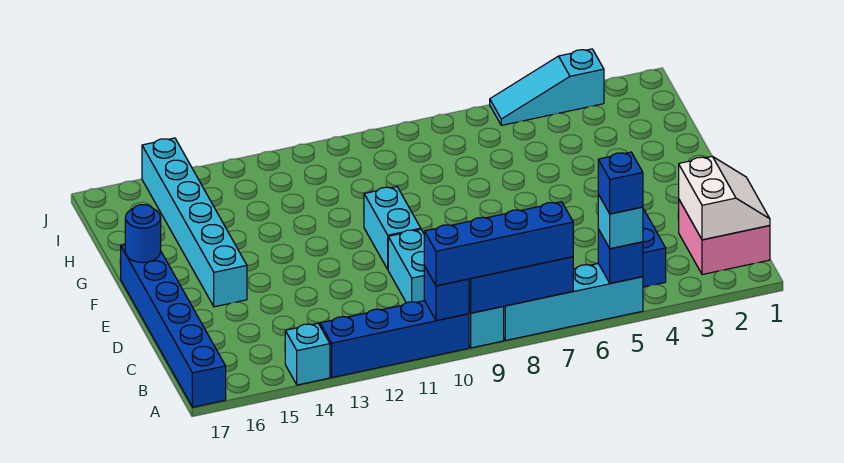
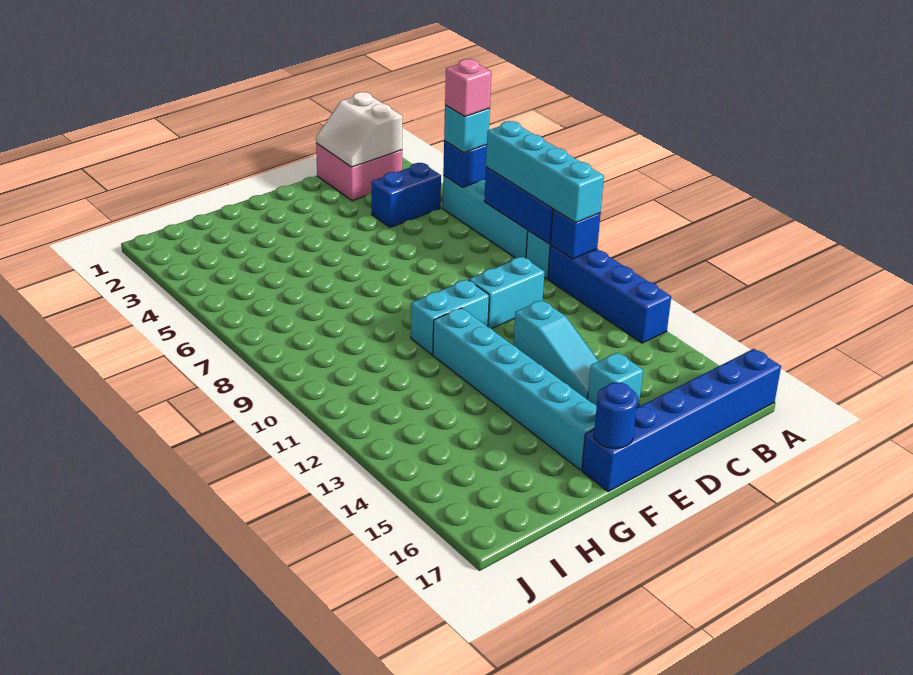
blue brick A5 level 4 -> pink brick A5 level 4
blue brick A7:A10 level 3 -> cyan brick A7:A10 level 3
cyan brick A14 level 1 -> cyan brick D15 level 1
white slope B1:C2 level 2 top 2 -> white slope B1:C2 level 2 top B
cyan brick E15:J15 level 1 -> cyan brick F11:F16 level 1
cyan slope J3:J5 level 1 top 3 -> cyan slope D12:D14 level 1 top 12

